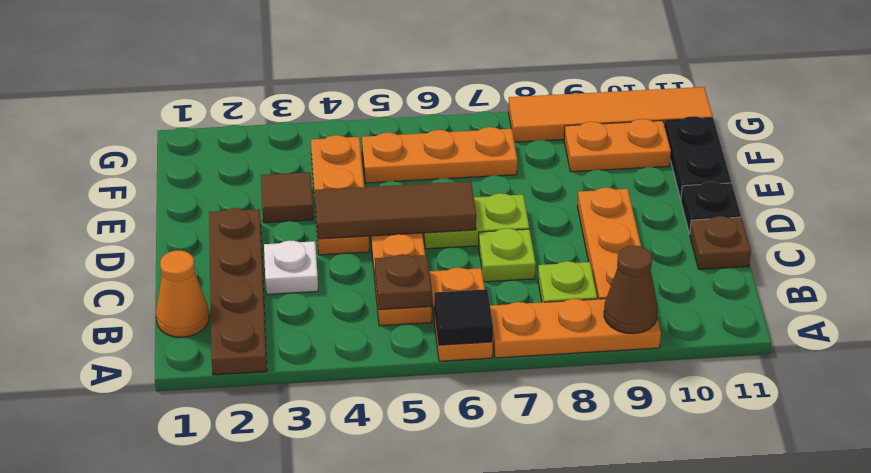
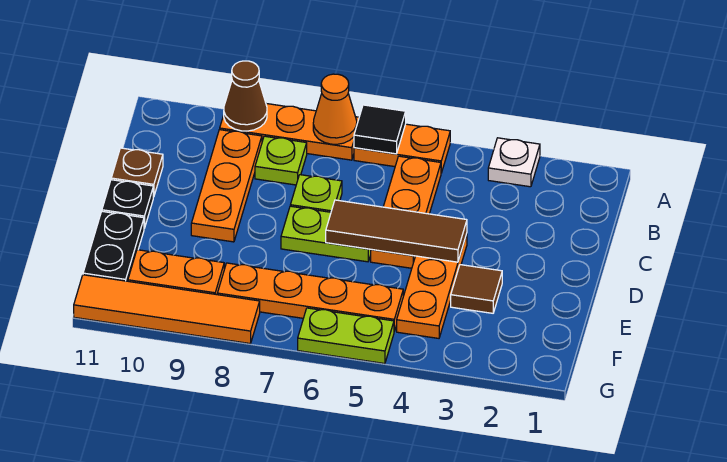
brown plate A2:D2 level 1 -> none
orange plate A6:B6 level 1 -> orange plate A5:A6 level 1
orange cone B1 level 1 -> orange cone A7 level 2
brown plate B5 level 2 -> none
white plate C3 level 1 -> white plate A3 level 1
orange plate F5:F7 level 1 -> orange plate F5:F8 level 1
none -> lime plate G5:G6 level 1

